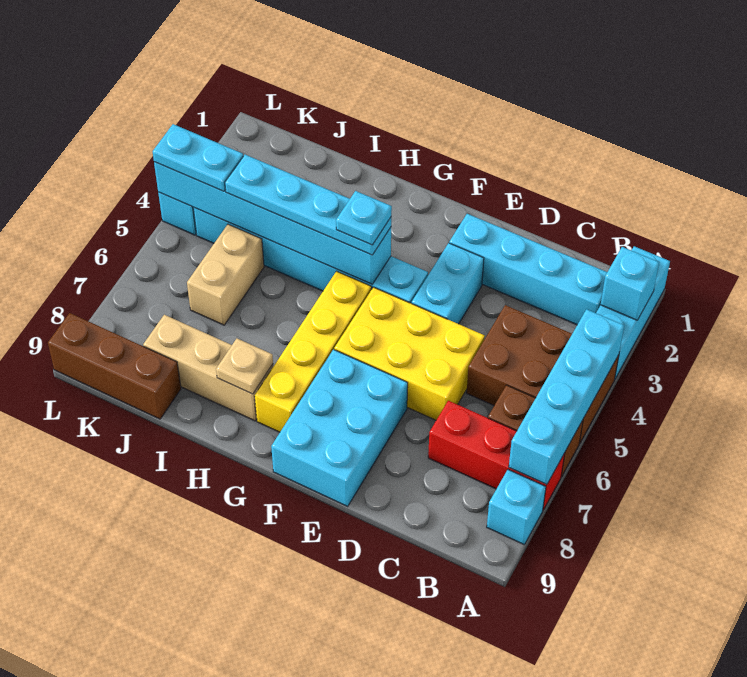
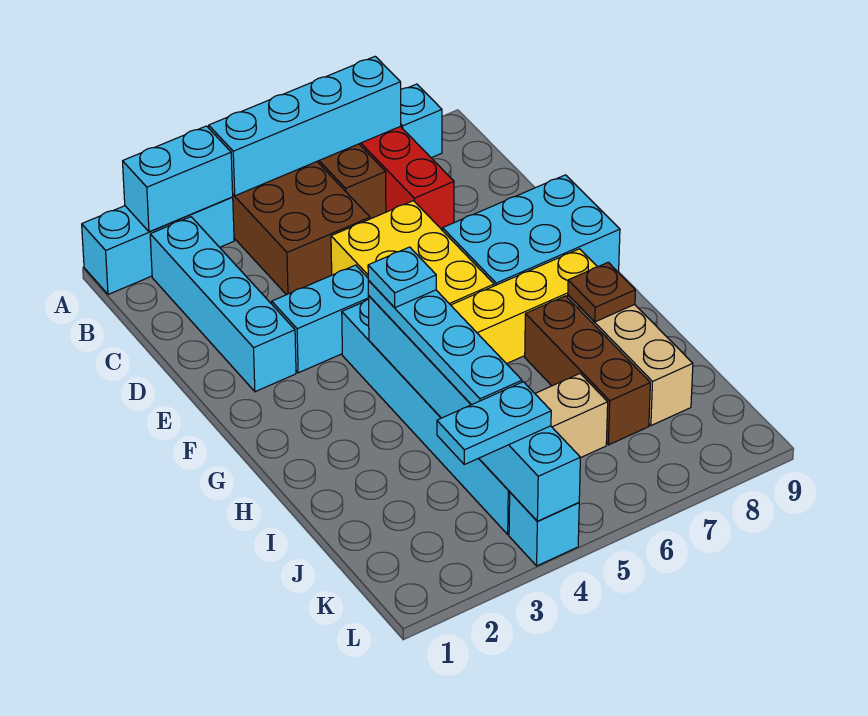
cyan brick A2 level 2 -> cyan brick A2:A3 level 2
tan plate H8 level 2 -> brown plate H8 level 2
brown brick J9:L9 level 1 -> brown brick H7:J7 level 1
cyan plate K4:L4 level 3 -> cyan plate K3:K4 level 3

